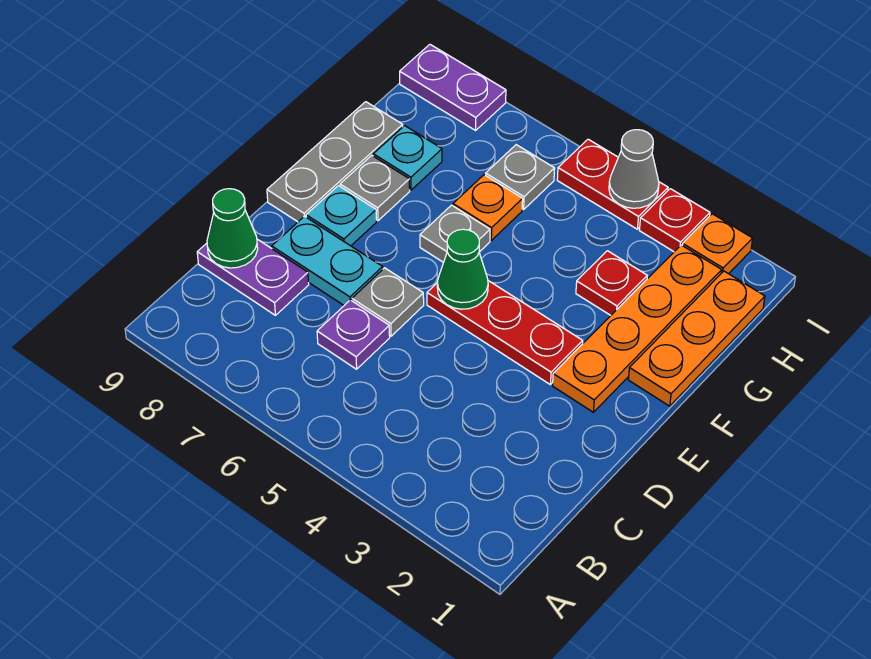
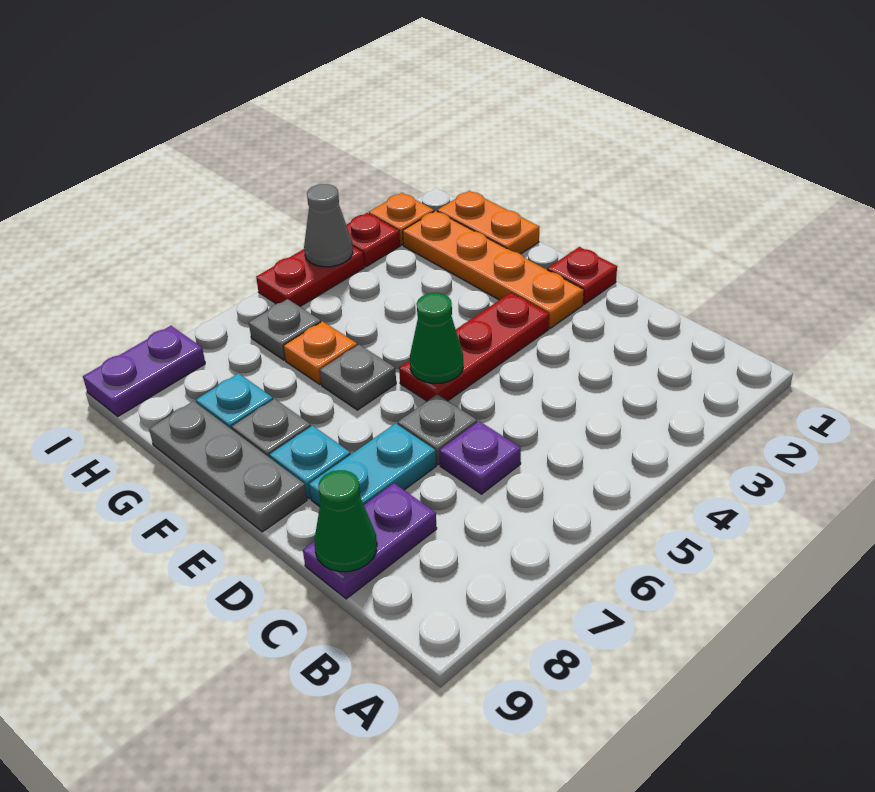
orange plate F1:H1 level 1 -> orange plate G1:H1 level 1
red plate G3 level 1 -> red plate E1 level 1

